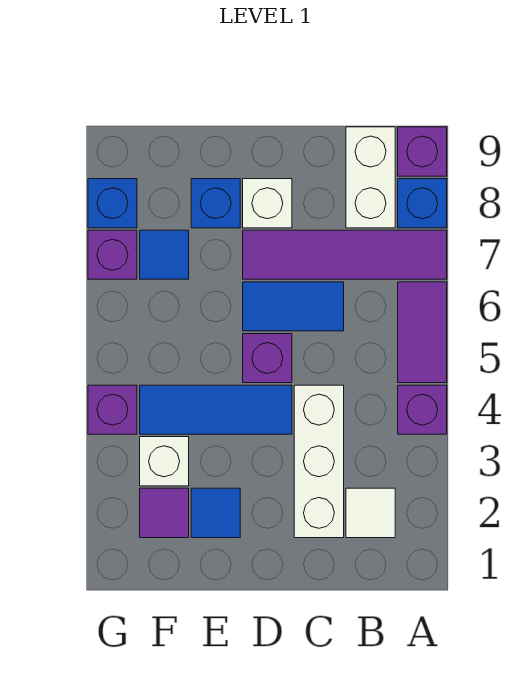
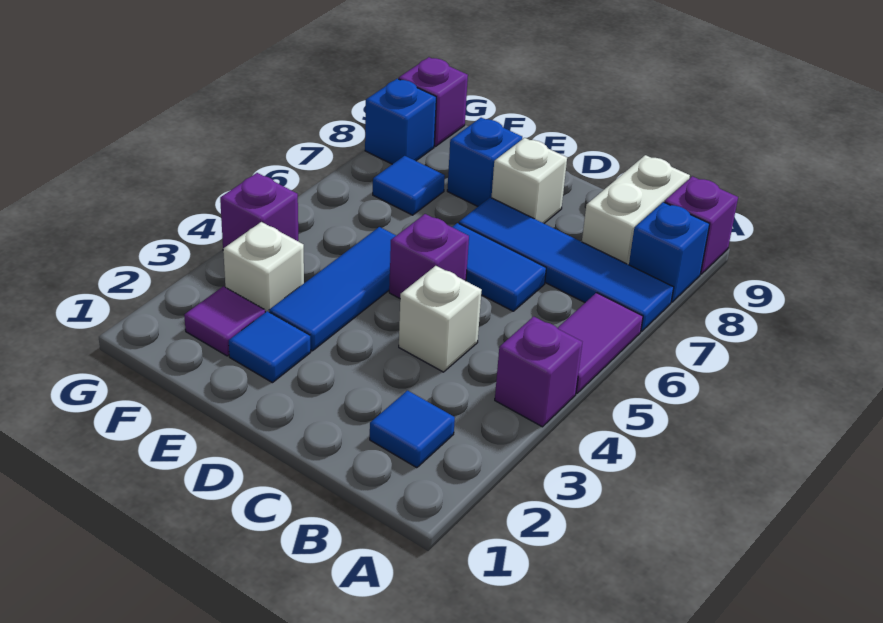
purple tile A7:D7 level 1 -> blue tile A7:D7 level 1
white tile B2 level 1 -> blue tile B2 level 1
white brick C2:C4 level 1 -> white brick C4 level 1
blue tile D4:F4 level 1 -> blue tile E3:E5 level 1
purple brick G7 level 1 -> purple brick G9 level 1

